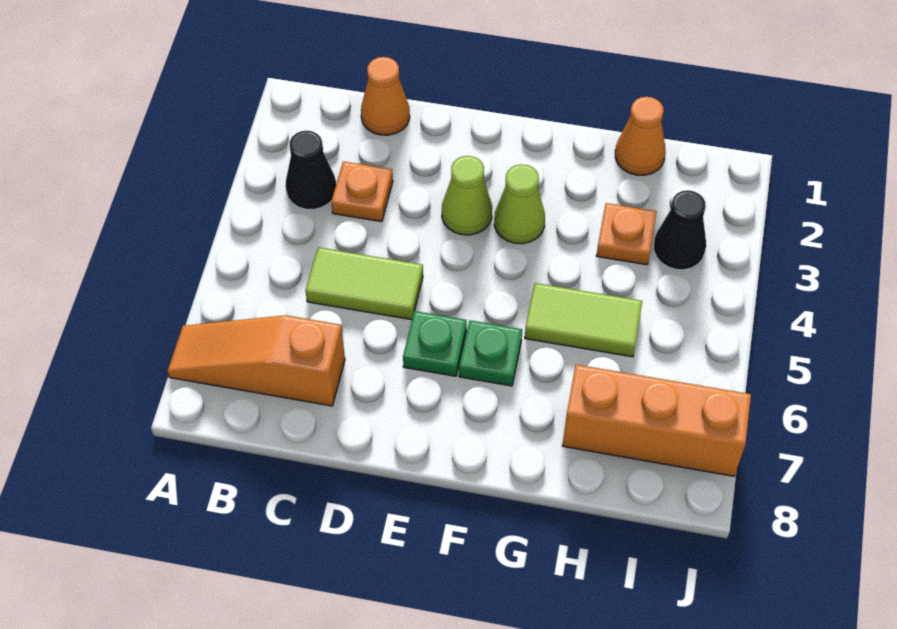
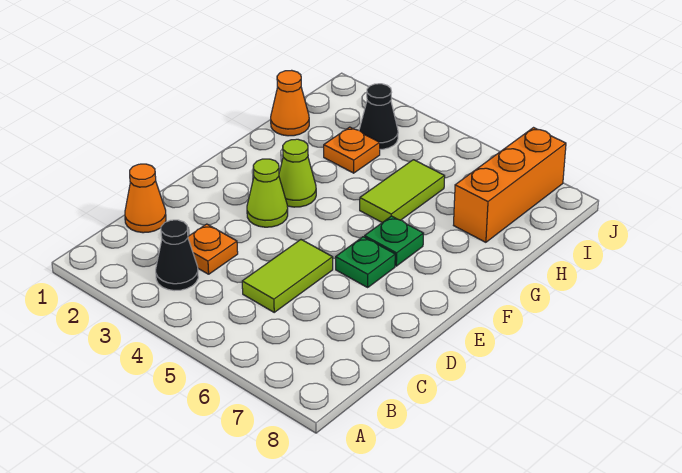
orange slope A7:C7 level 1 top C -> none

